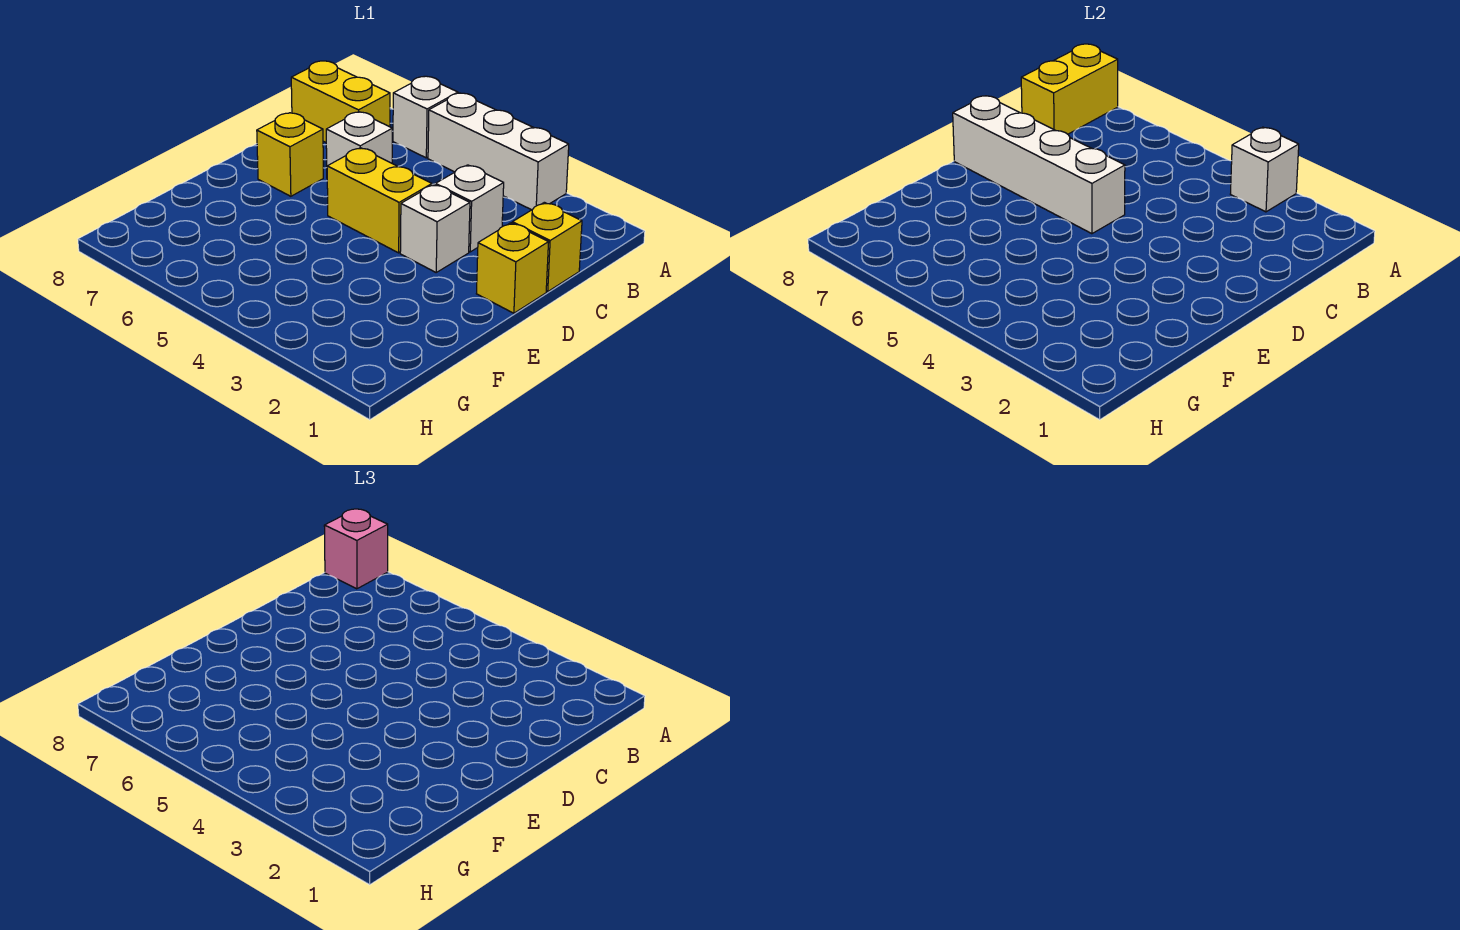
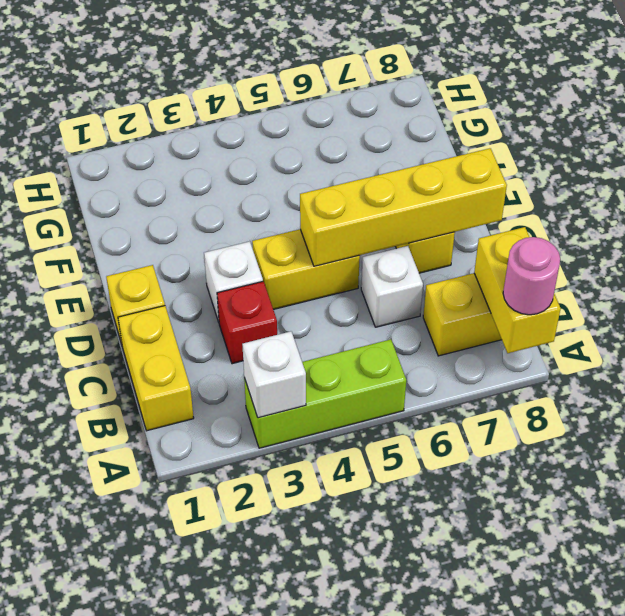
white brick A3:A5 level 1 -> lime brick A3:A5 level 1
white brick A6 level 1 -> none
pink brick A8 level 3 -> pink round brick A8 level 3
yellow brick C1 level 1 -> yellow brick B1:C1 level 1
white brick C3 level 1 -> red brick C3 level 1
white brick D5:D8 level 2 -> yellow brick D5:D8 level 2

